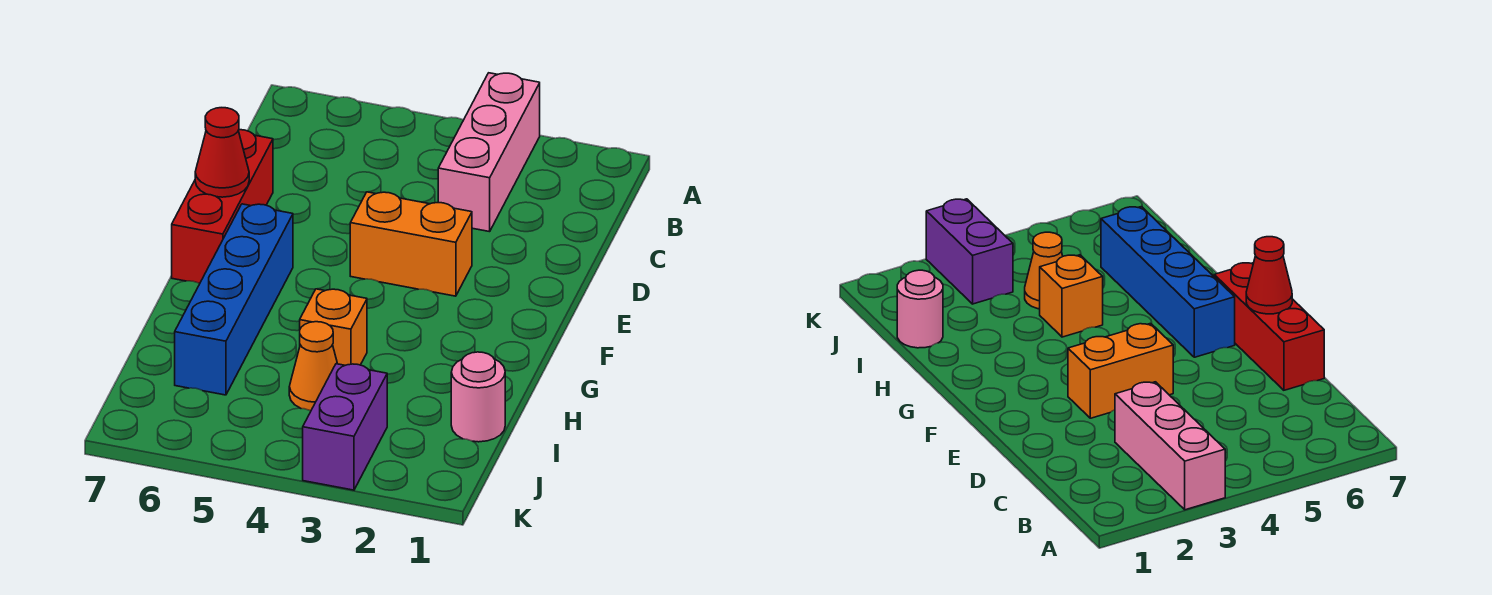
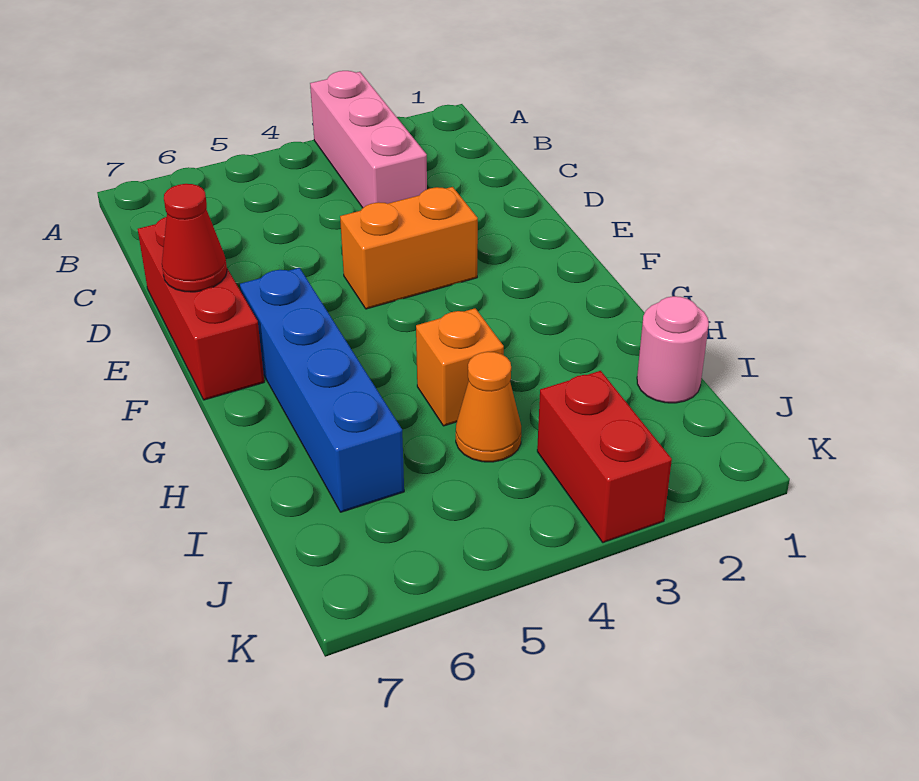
purple brick J3:K3 level 1 -> red brick J3:K3 level 1

